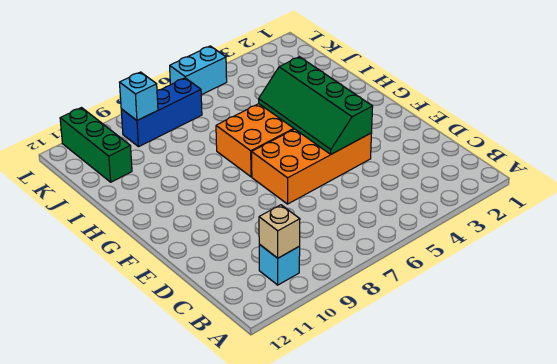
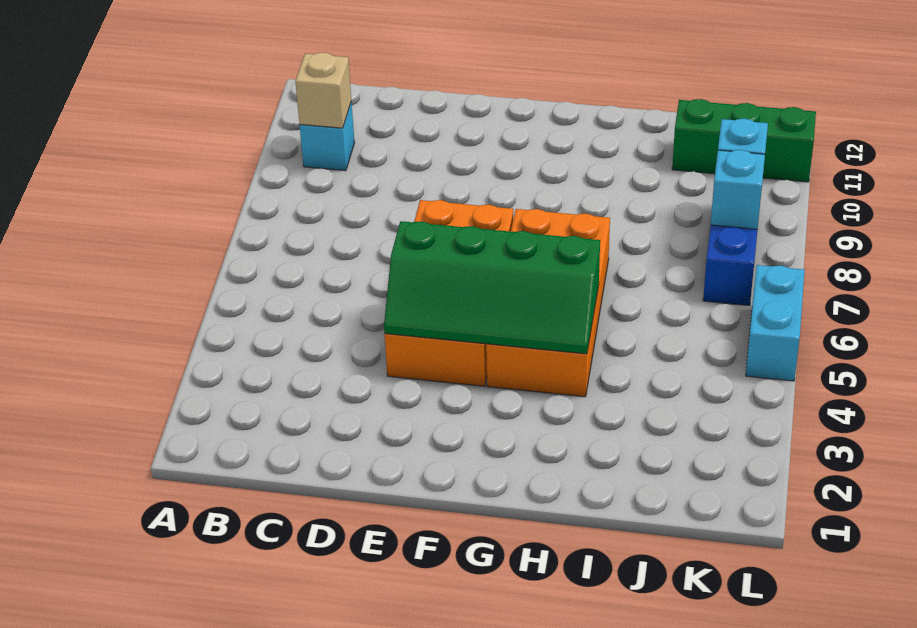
green slope E4:H5 level 2 top 4 -> green slope E4:H5 level 2 top 5
none -> cyan brick K8 level 2

